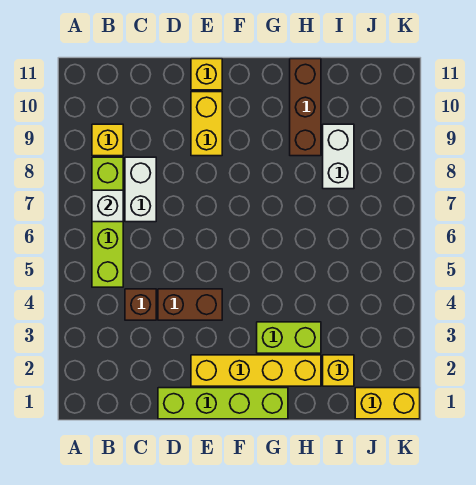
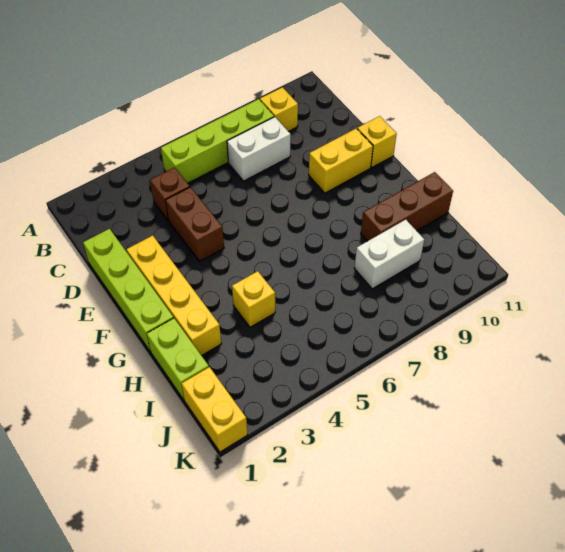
white brick B7 level 2 -> none
lime brick G3:H3 level 1 -> lime brick H1:I1 level 1
yellow brick I2 level 1 -> yellow brick H4 level 1

